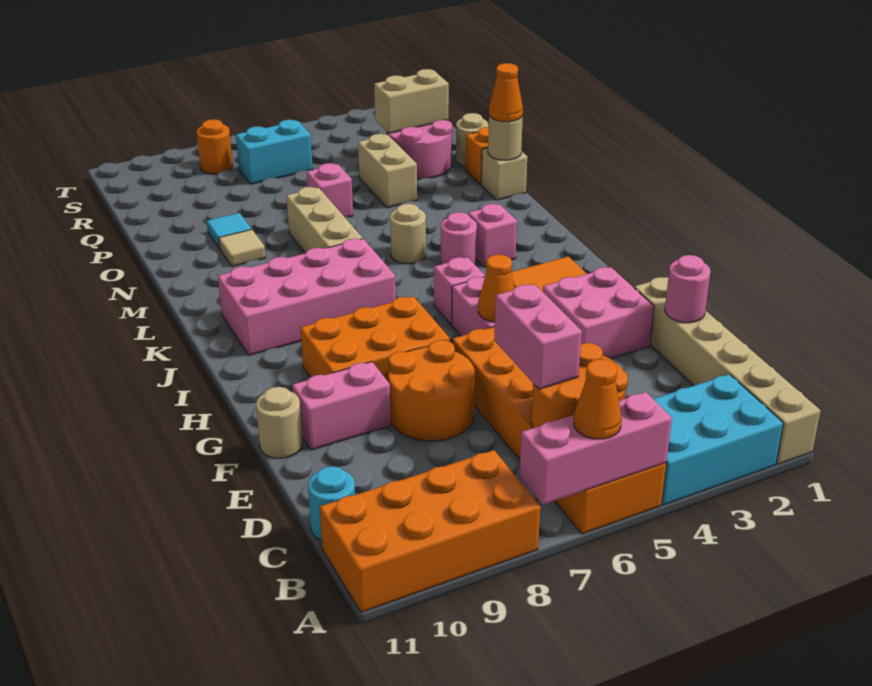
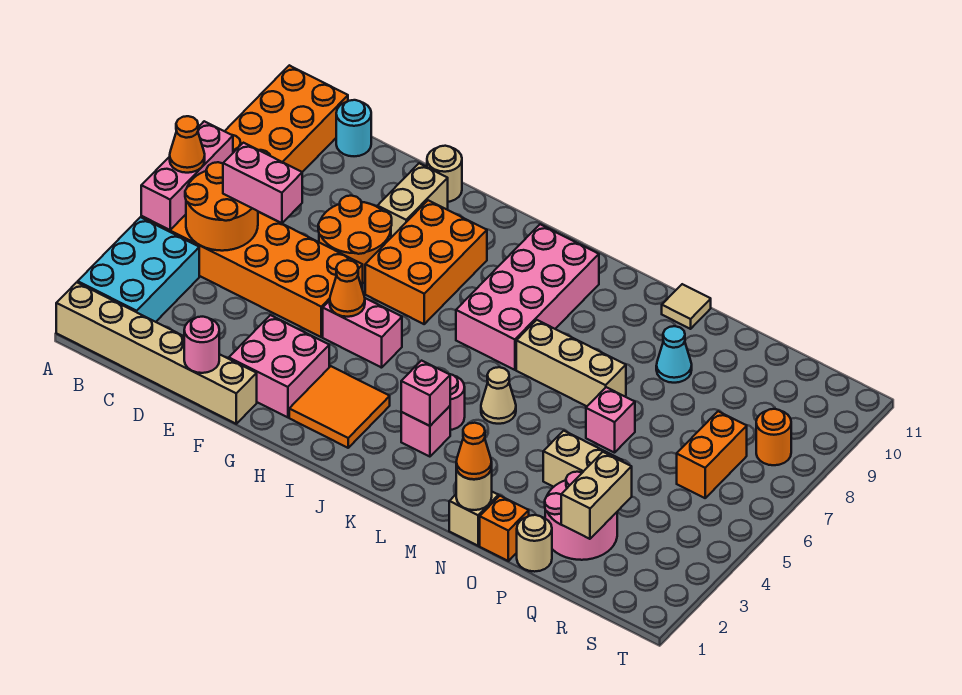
pink brick F9:F10 level 1 -> tan brick F9:F10 level 1
pink brick I5 level 1 -> pink brick K3 level 2
tan round brick L5 level 1 -> tan cone L5 level 1
tan tile N9 level 1 -> tan tile N11 level 1
cyan tile O9 level 1 -> cyan cone O9 level 1
cyan brick R6:R7 level 1 -> orange brick R6:R7 level 1

